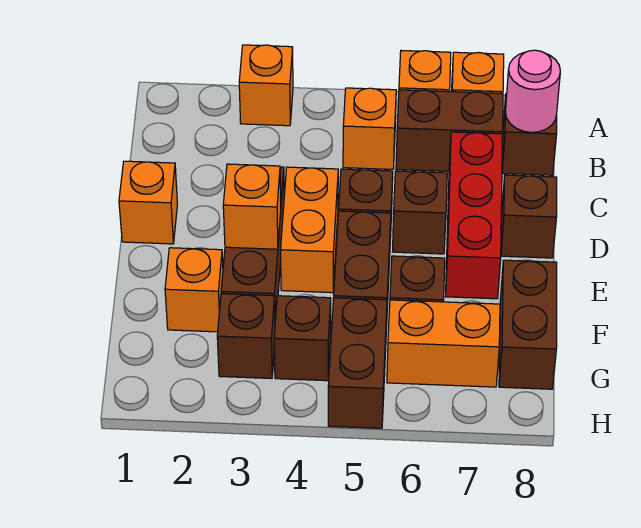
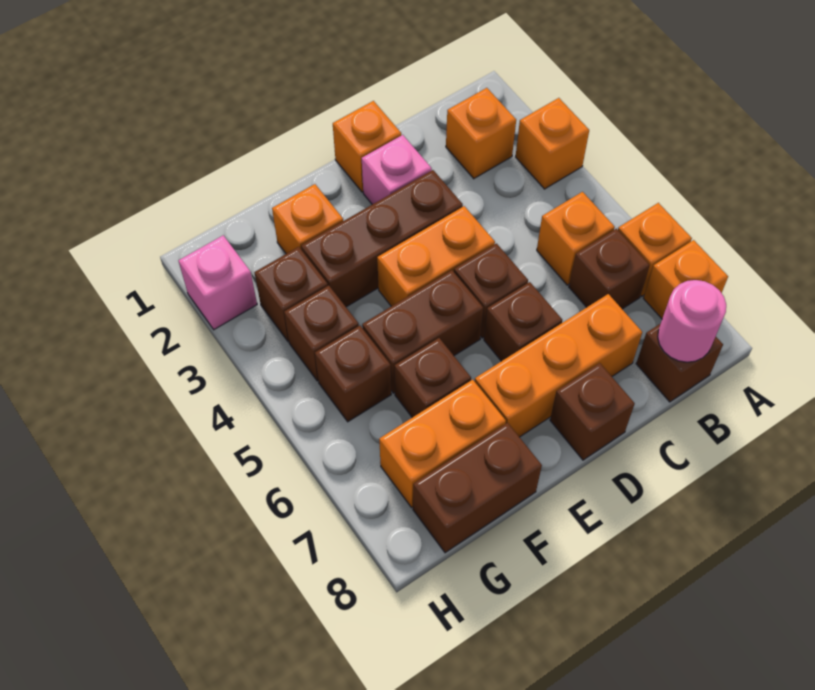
brown brick B6:B7 level 1 -> brown brick B6 level 1
red brick C7:E7 level 1 -> orange brick C7:E7 level 1
none -> pink brick D2 level 1
orange brick E3 level 2 -> orange brick B2 level 1
brown brick G5:H5 level 1 -> brown brick G5 level 1
orange brick G6:G7 level 1 -> orange brick F7:G7 level 1
none -> pink brick H2 level 1

